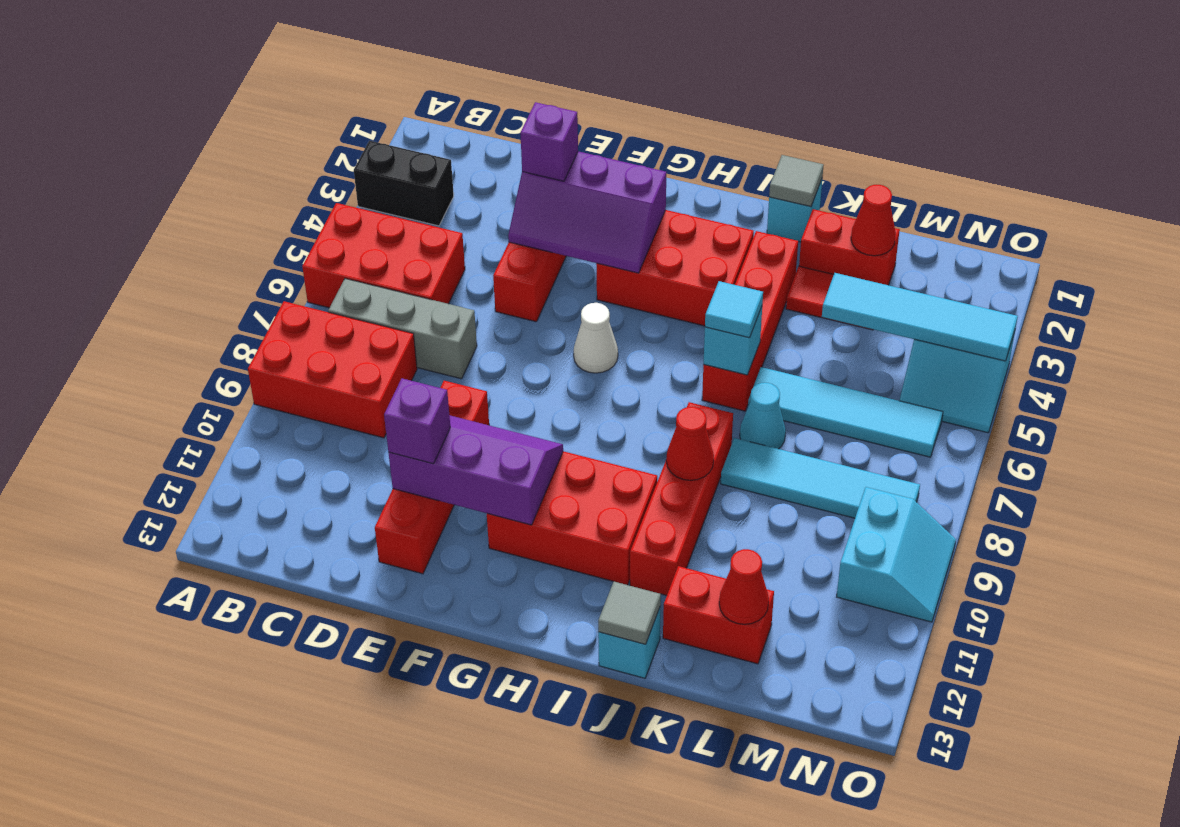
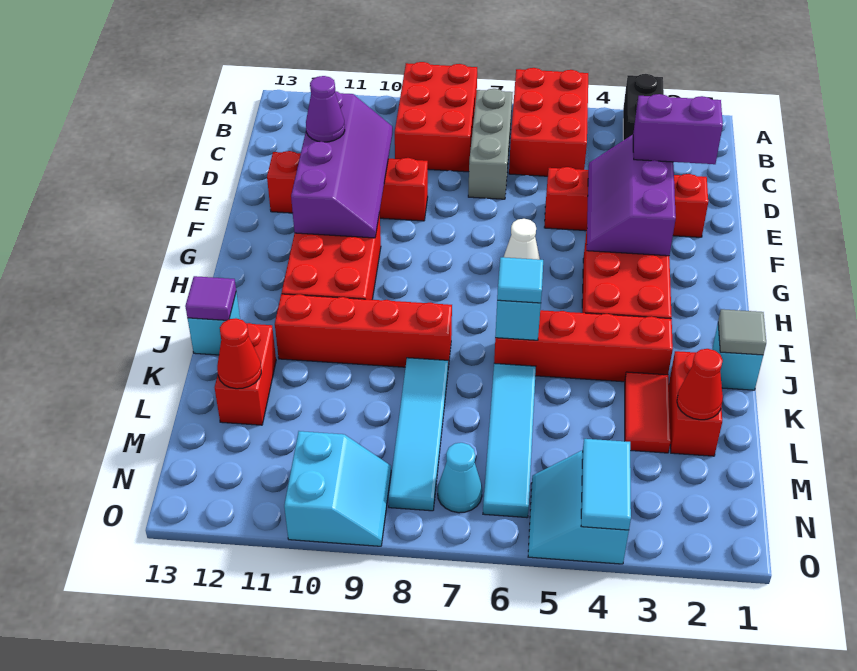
purple brick E3 level 3 -> purple brick E2:E3 level 3
purple slope E10:G11 level 2 top 11 -> purple slope D10:G11 level 2 top 11
purple brick E11 level 3 -> purple cone E11 level 3
red cone J9 level 2 -> none
grey tile J13 level 2 -> purple tile J13 level 2
cyan cone K7 level 1 -> cyan cone N7 level 1
cyan tile L4:O4 level 2 -> cyan tile N4:O4 level 2
cyan slope N9:O10 level 1 top N -> cyan slope N9:O10 level 1 top 10

